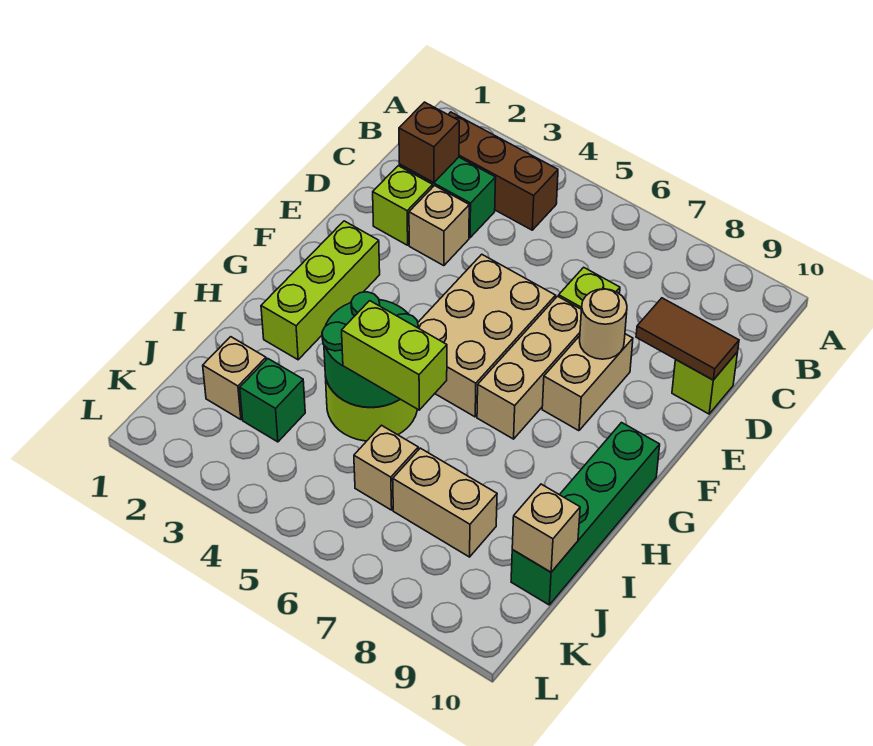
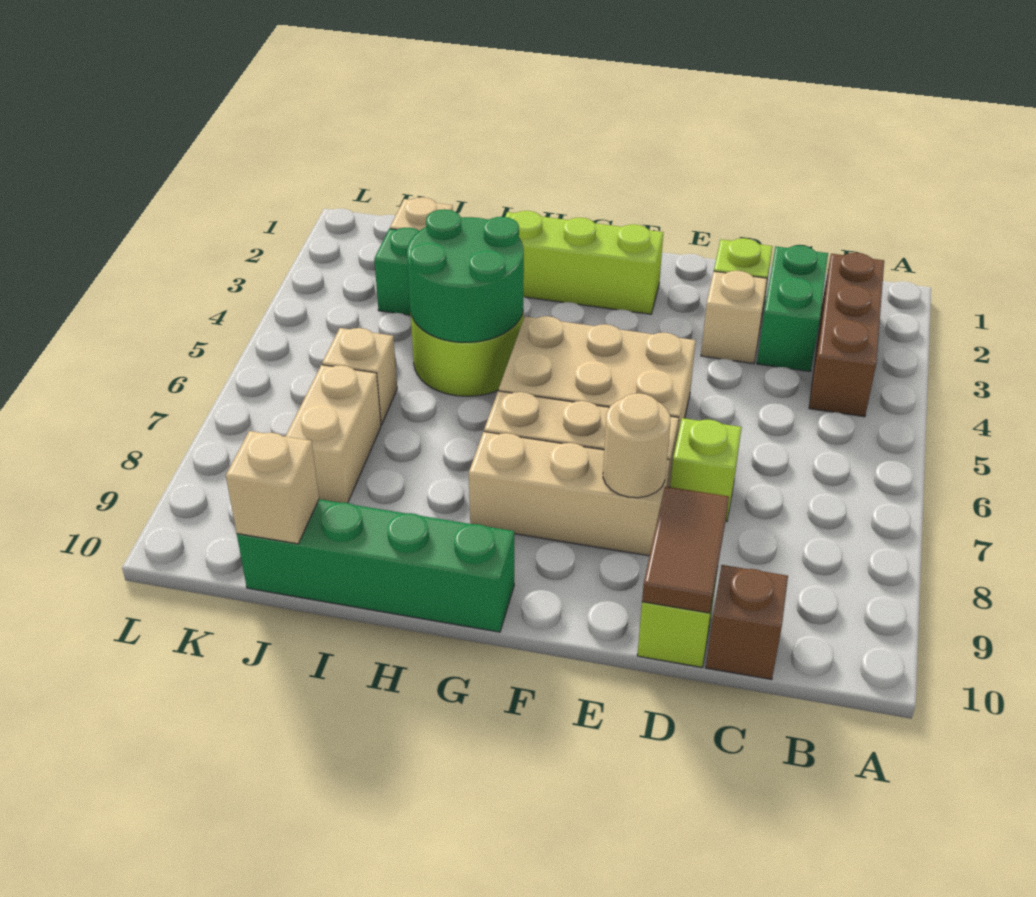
brown brick C2 level 2 -> brown brick C10 level 1
tan brick E8:F8 level 1 -> tan brick E8:G8 level 1
lime brick I5:I6 level 3 -> none

